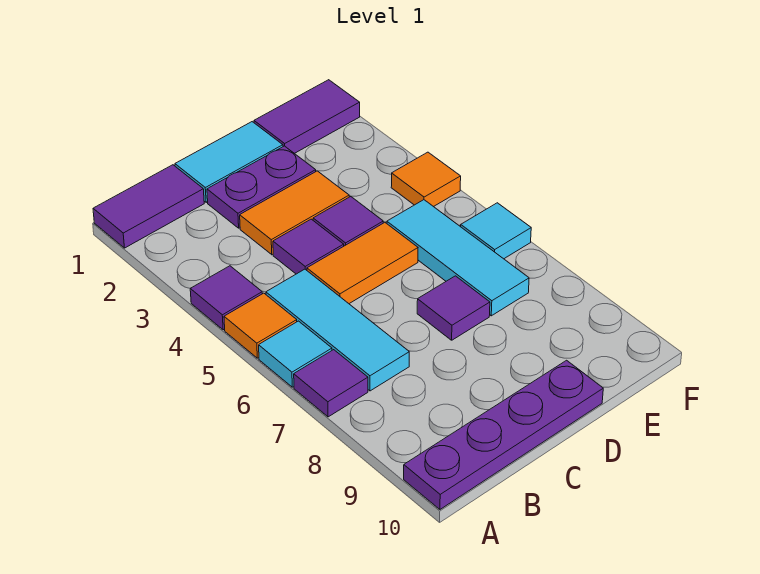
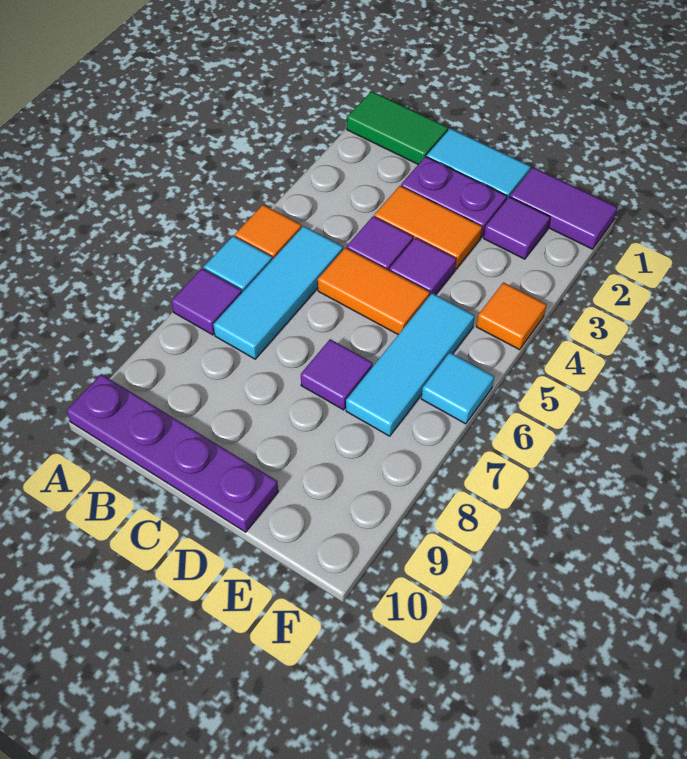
purple tile A1:B1 level 1 -> green tile A1:B1 level 1
purple tile A4 level 1 -> purple tile E2 level 1

